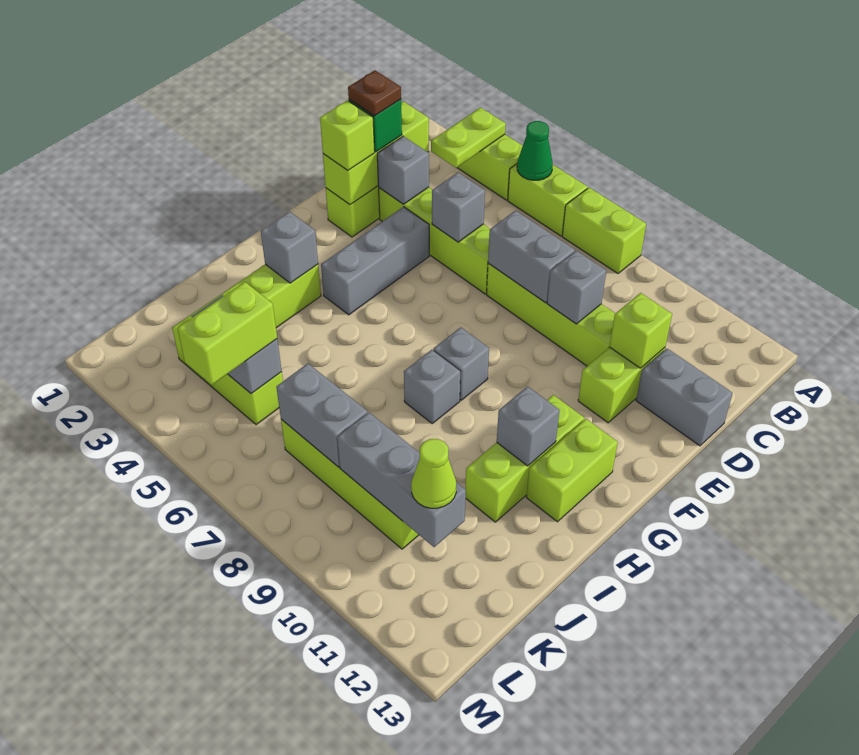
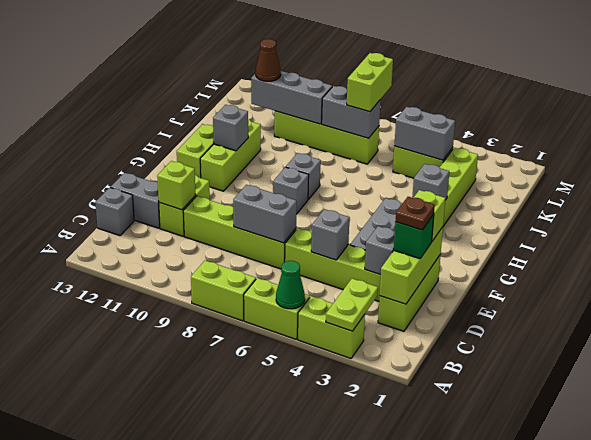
grey brick D9 level 2 -> grey brick C13 level 1
lime brick K5:L5 level 3 -> lime brick K7:L7 level 3
lime cone K11 level 3 -> brown cone K11 level 3

